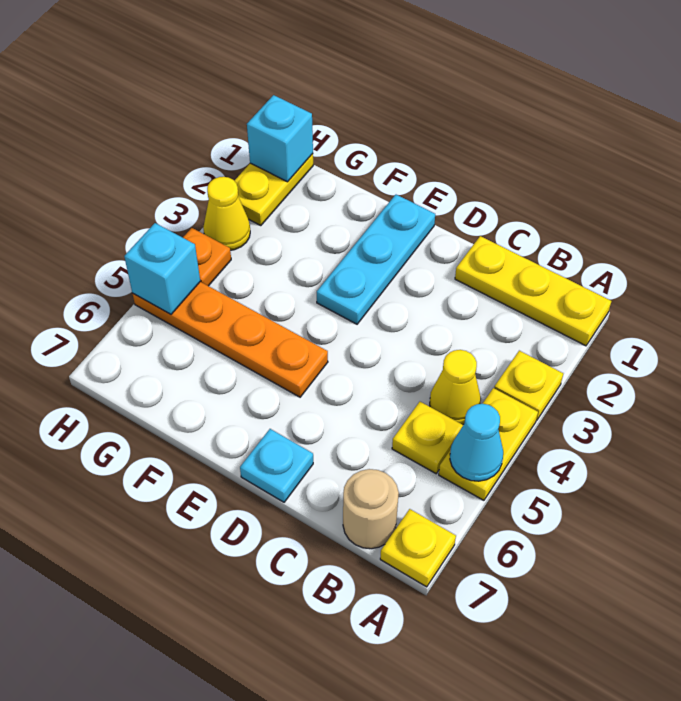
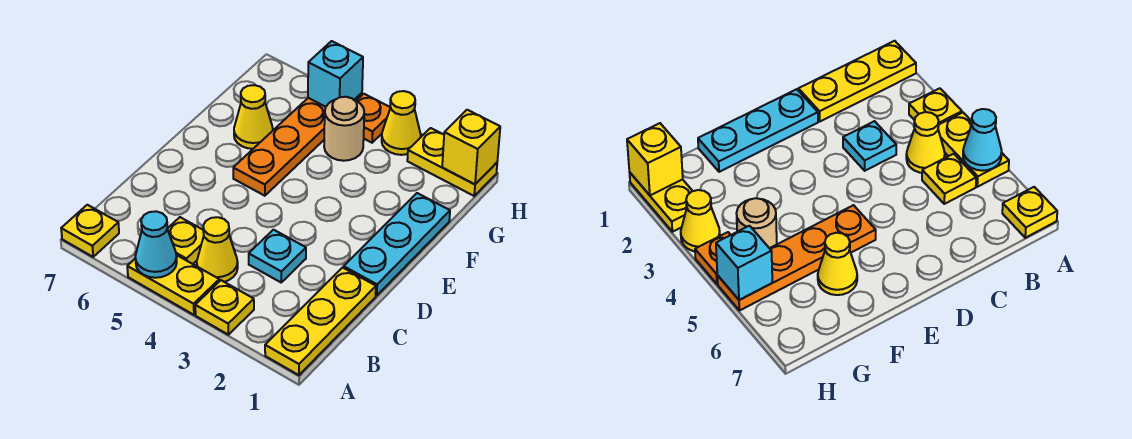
tan round brick B7 level 1 -> tan round brick G4 level 1
cyan plate D7 level 1 -> cyan plate C3 level 1
cyan plate E1:E3 level 1 -> cyan plate D1:F1 level 1
none -> yellow cone F6 level 1
cyan brick H1 level 2 -> yellow brick H1 level 2

